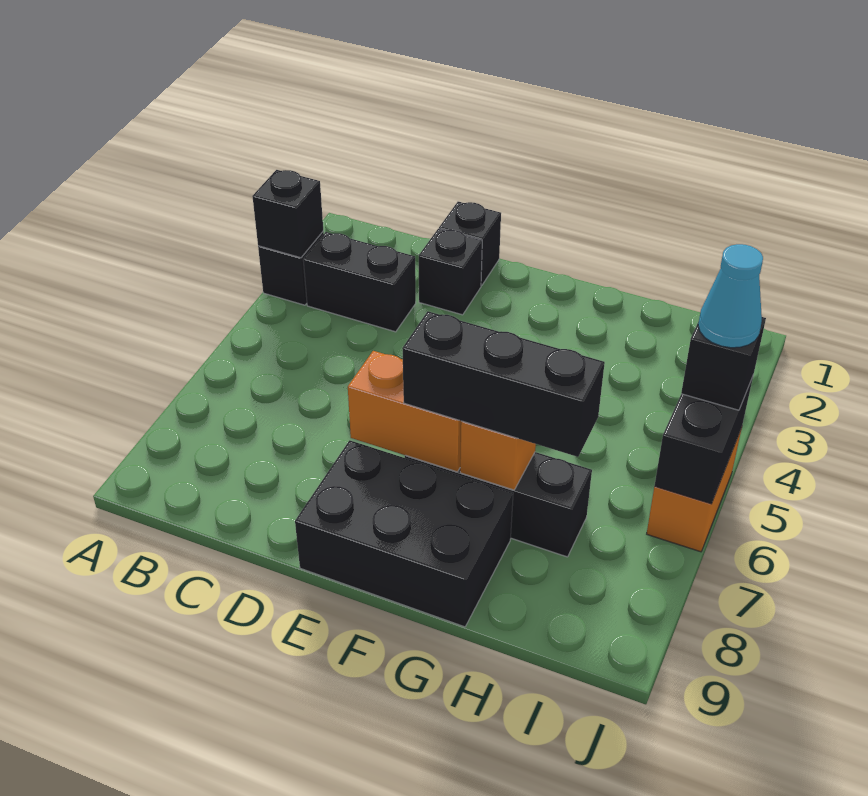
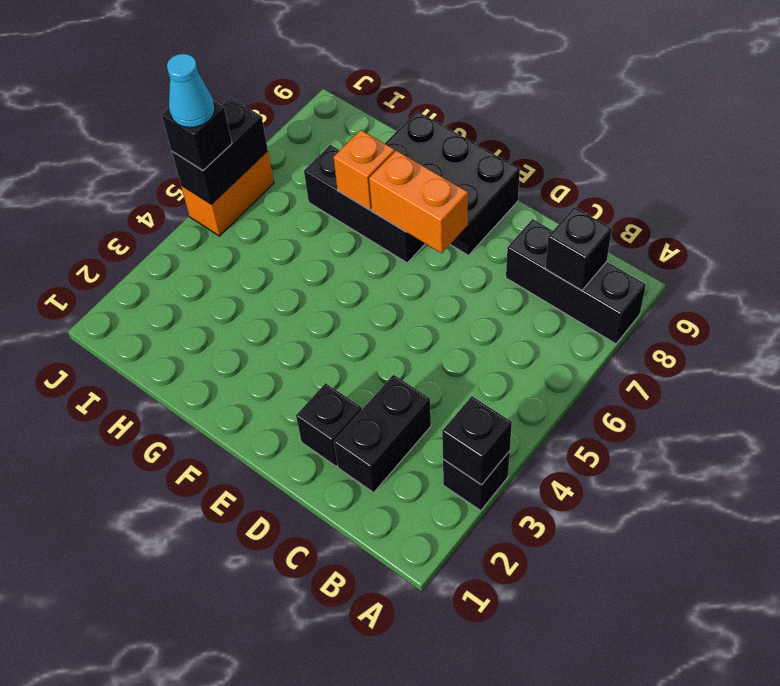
black brick B3:C3 level 1 -> black brick C2:C3 level 1
black brick D1 level 1 -> black brick B8 level 2
black brick F7:H7 level 3 -> black brick A8:C8 level 1

